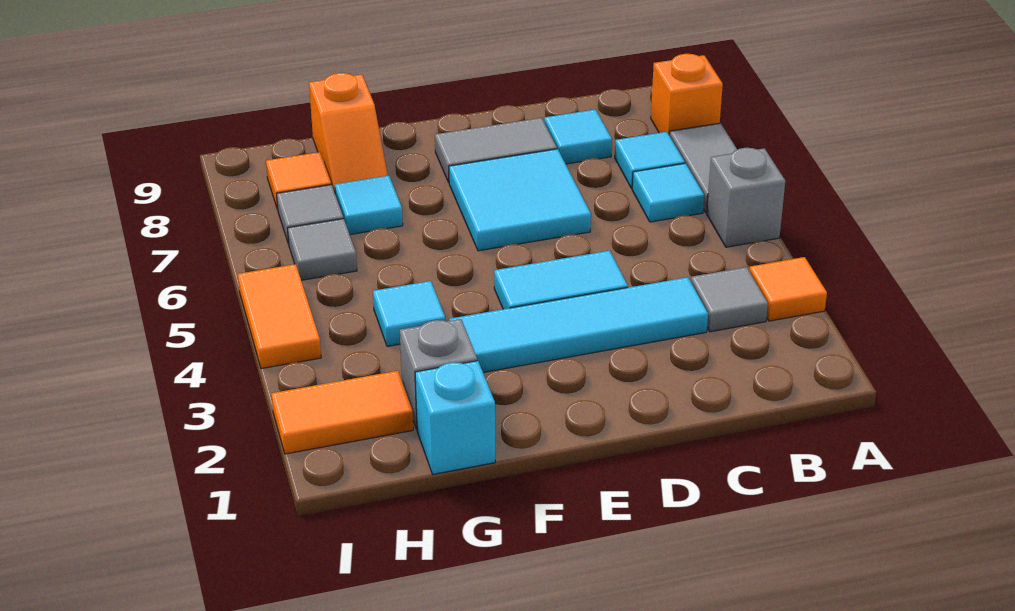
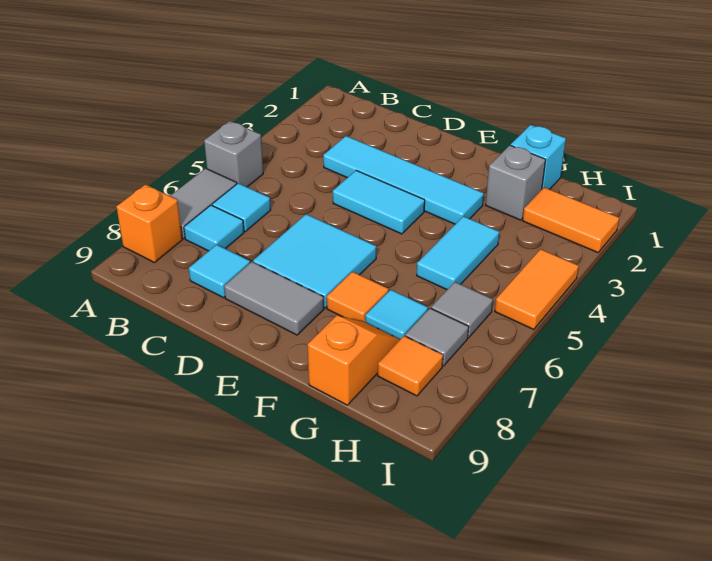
orange tile A3 level 1 -> orange tile F7 level 1
grey tile B3 level 1 -> none
cyan tile G4 level 1 -> cyan tile G4:G5 level 1

